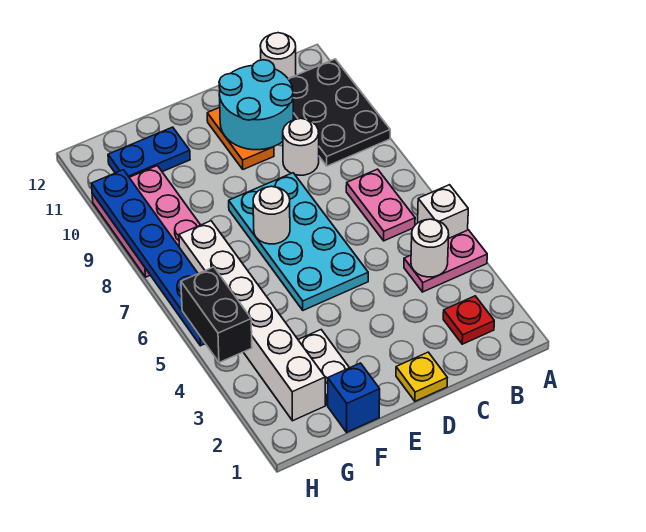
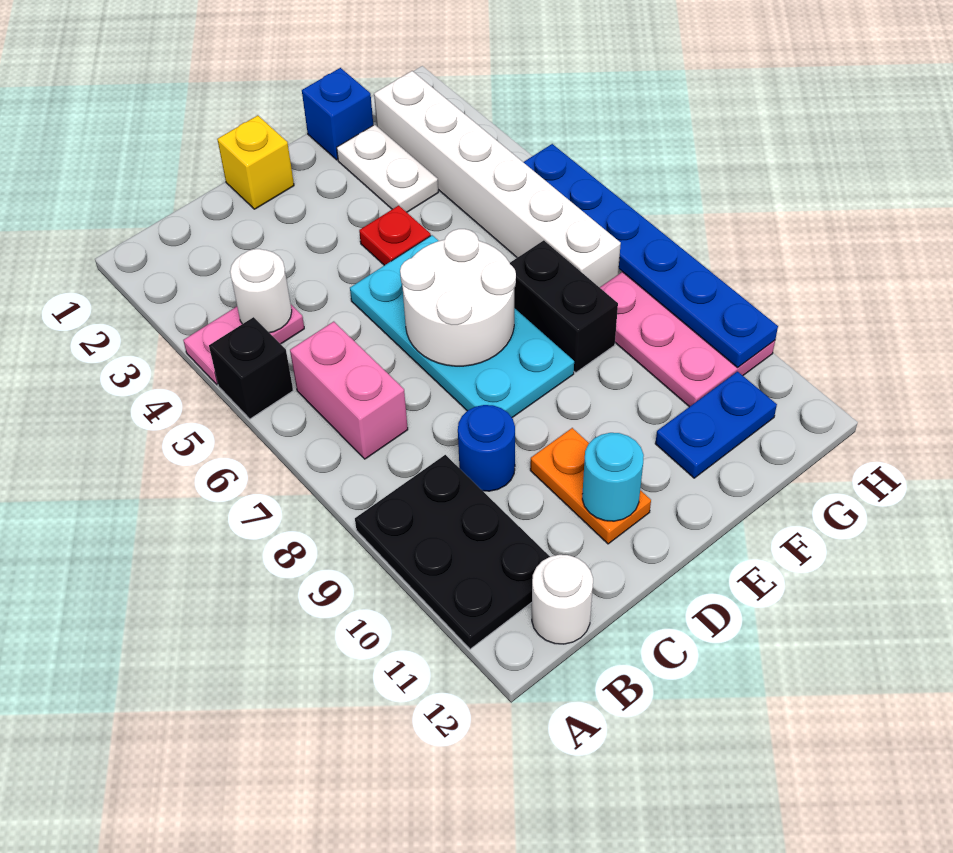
white brick A5 level 1 -> black brick A5 level 1
red plate B2 level 1 -> red plate E4 level 1
pink plate B6:B7 level 1 -> pink brick B6:B7 level 1
white round brick C9 level 1 -> blue round brick C9 level 1
cyan round brick C10:D11 level 2 -> cyan round brick D11 level 2
yellow plate D1 level 1 -> yellow brick D1 level 1
white round brick E7 level 2 -> white round brick D6:E7 level 2
black brick H4:H5 level 3 -> black brick F7:F8 level 1

